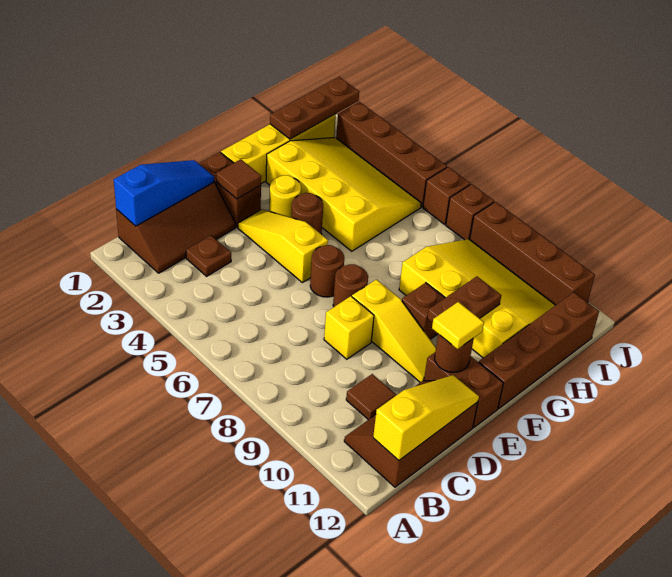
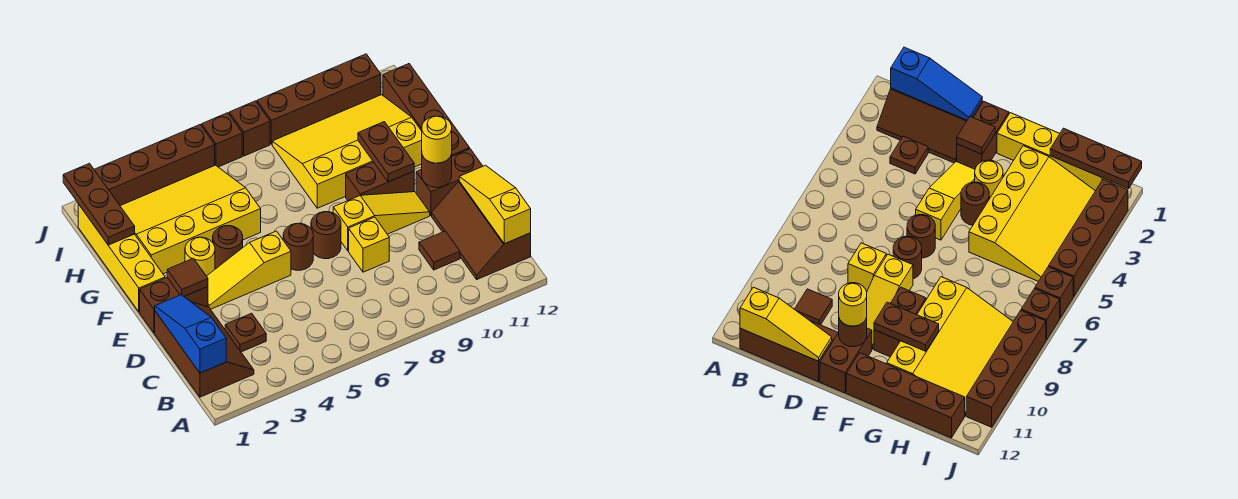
yellow tile E11 level 3 -> yellow round brick E11 level 3
brown brick F9 level 1 -> brown brick F9:F10 level 1

